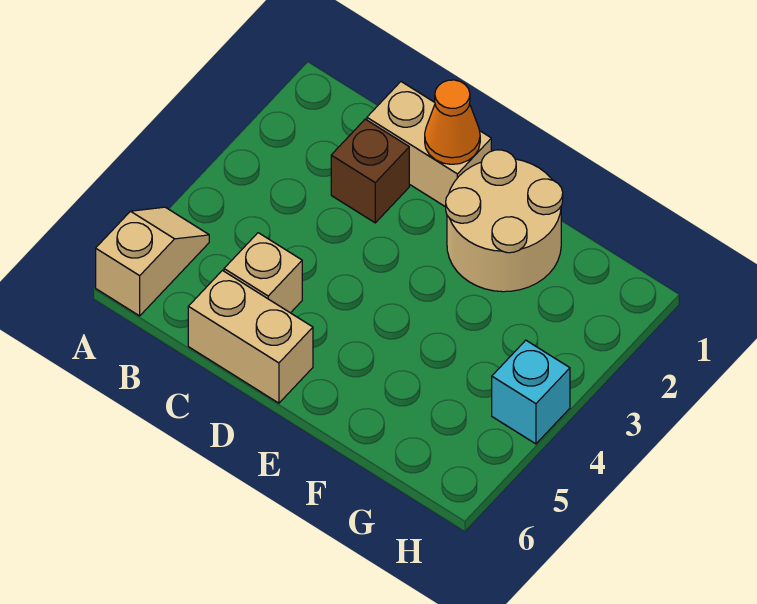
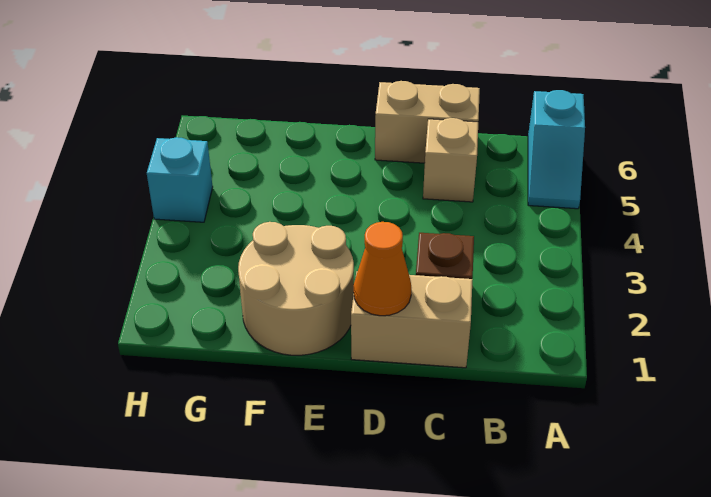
tan slope A5:A6 level 1 top 6 -> cyan slope A5:A6 level 1 top 6

